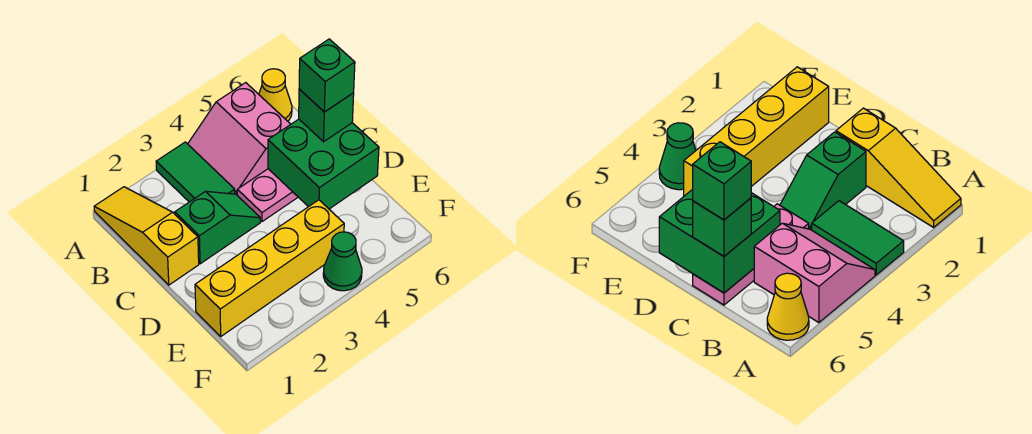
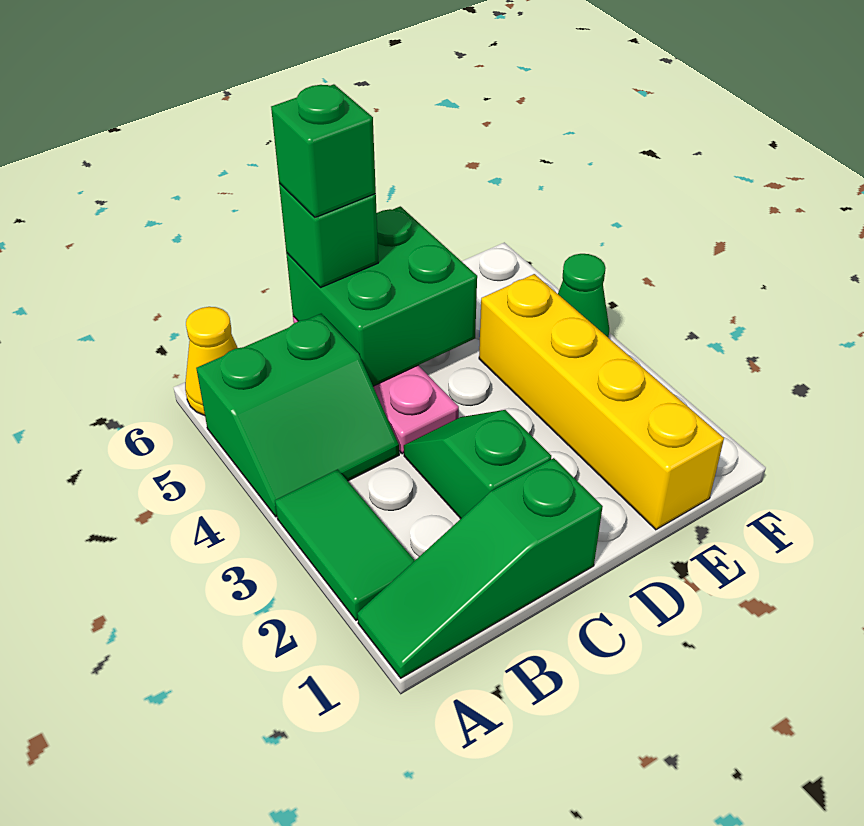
yellow slope A1:C1 level 1 top C -> green slope A1:C1 level 1 top C
green tile A3:B3 level 1 -> green tile A2:A3 level 1
pink slope A4:B5 level 1 top 5 -> green slope A4:B5 level 1 top 5

